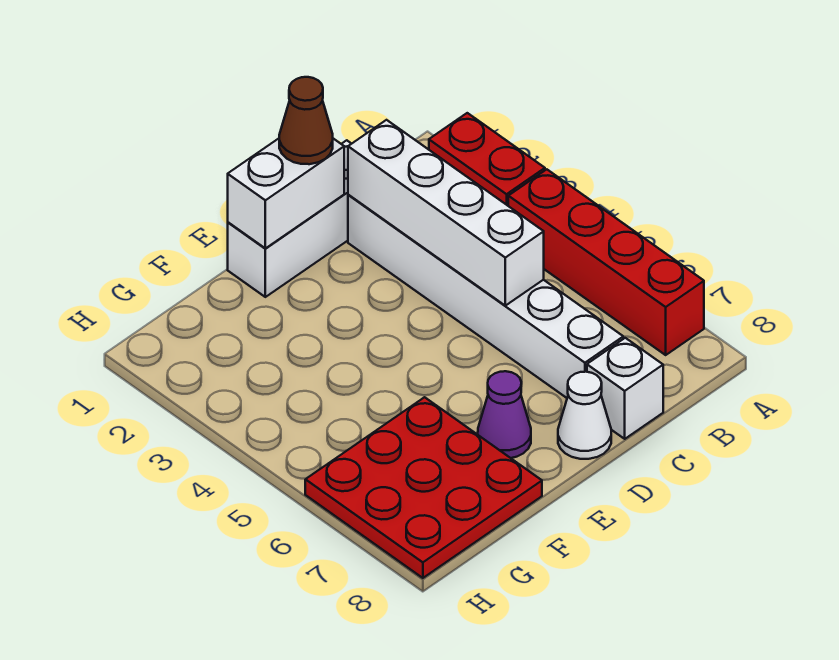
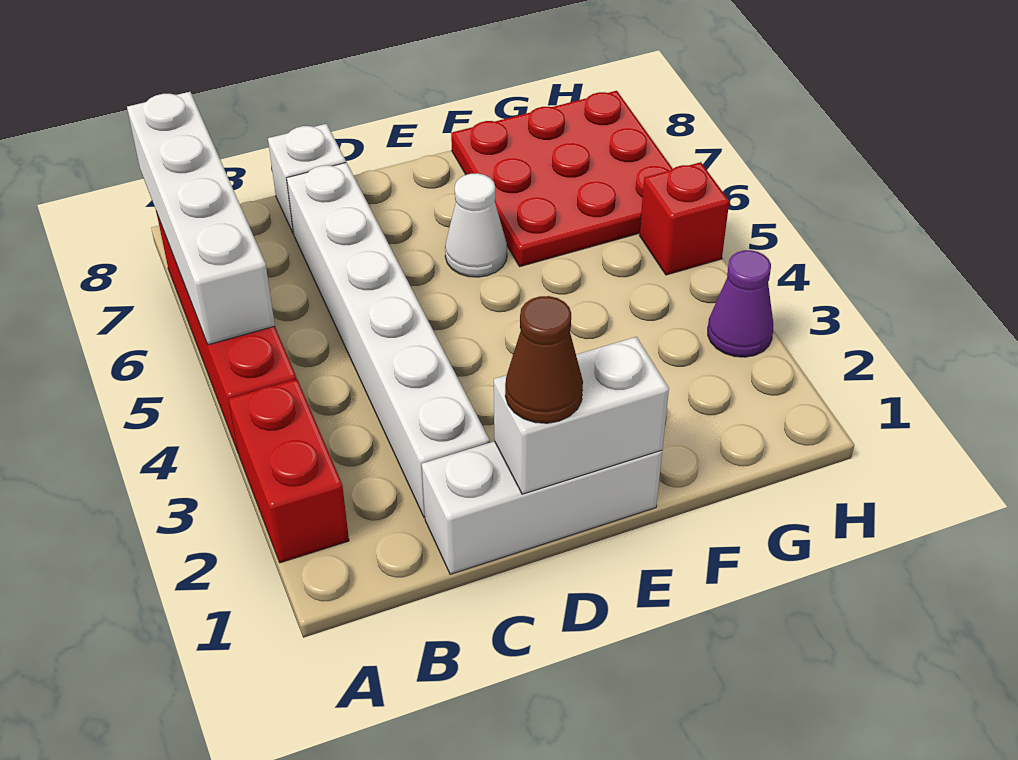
white brick C2:C5 level 2 -> white brick A5:A8 level 2
white cone D8 level 1 -> white cone E6 level 1
purple cone E7 level 1 -> purple cone H3 level 1
none -> red brick H5 level 1

